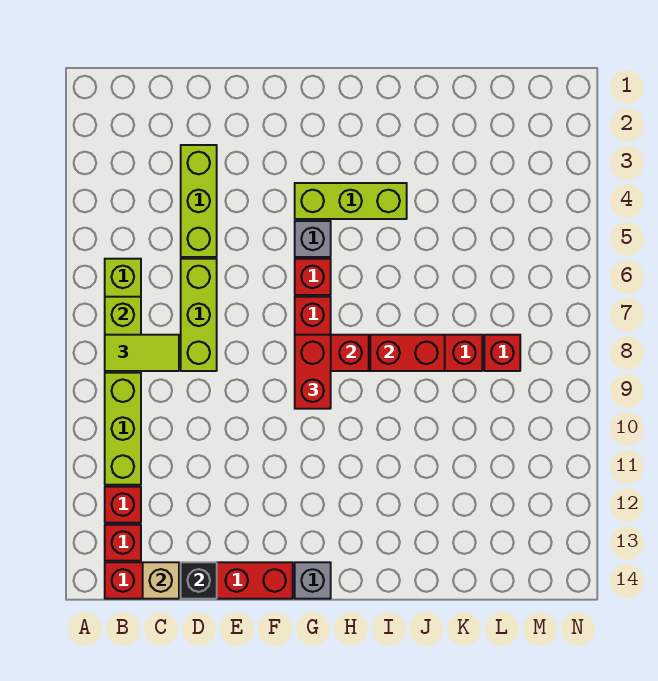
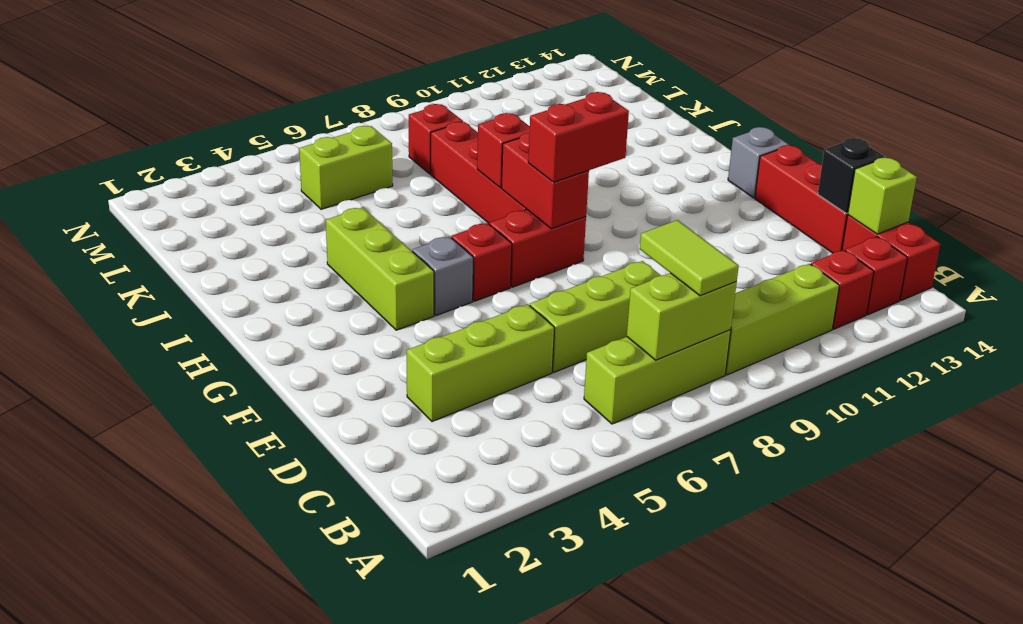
tan brick C14 level 2 -> lime brick C14 level 2
red brick I8:J8 level 2 -> red brick I8 level 2
none -> lime brick L5:L6 level 1

